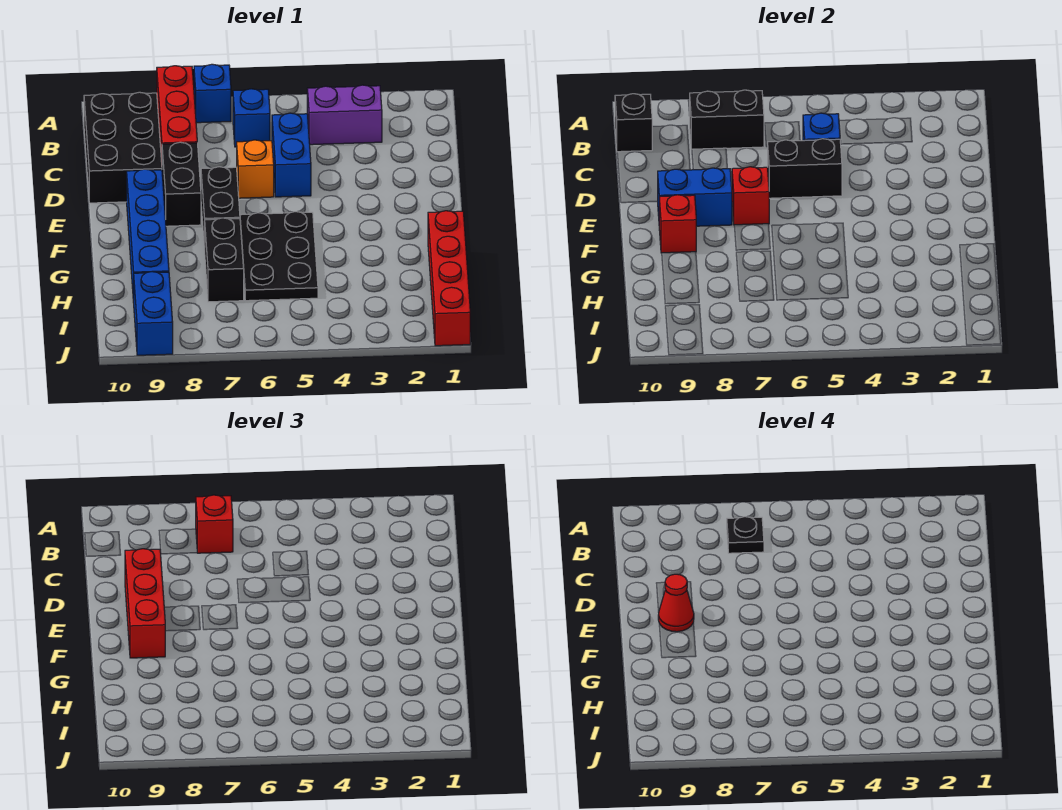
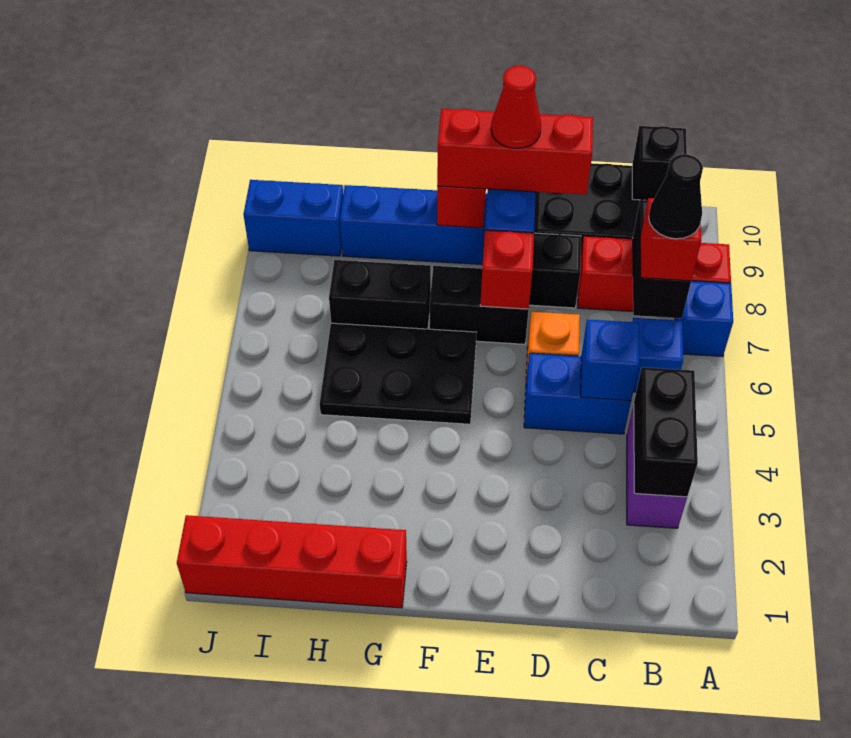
black plate B7 level 4 -> black cone B7 level 4
black brick D5:D6 level 2 -> black brick B3:B4 level 2

